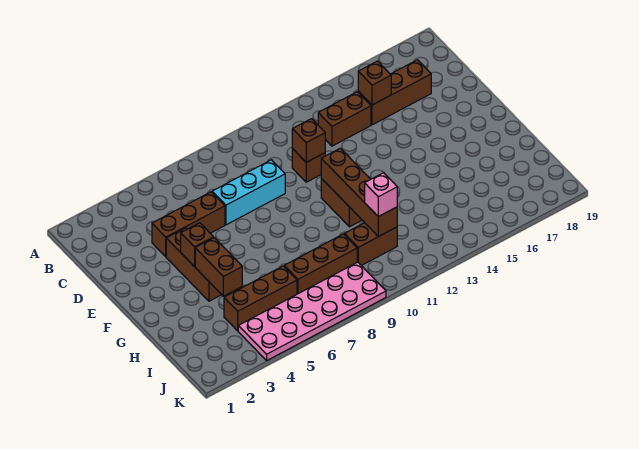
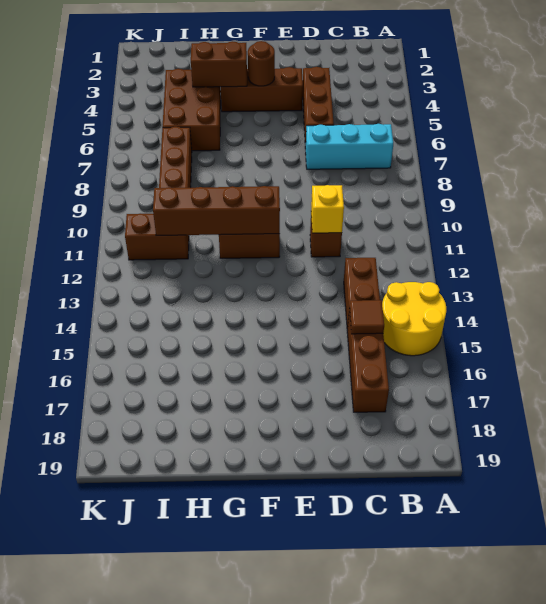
none -> yellow round brick A14:B15 level 1
brown brick C15 level 2 -> brown tile C15 level 2
cyan brick D7:D9 level 1 -> cyan brick B7:D7 level 1
brown brick D11 level 2 -> yellow brick D11 level 2
brown brick F4 level 2 -> brown round brick F4 level 2
brown brick I4:I6 level 1 -> brown brick H4:I6 level 1
brown brick I10:I11 level 1 -> brown brick I11:J11 level 1
pink brick I11 level 3 -> none
pink plate J4:K9 level 1 -> none

